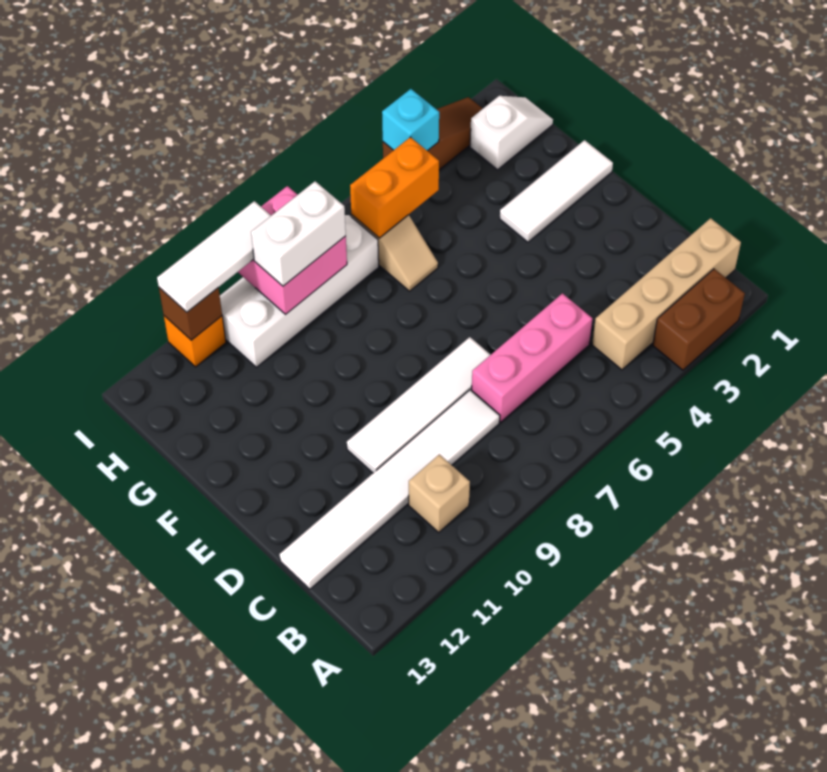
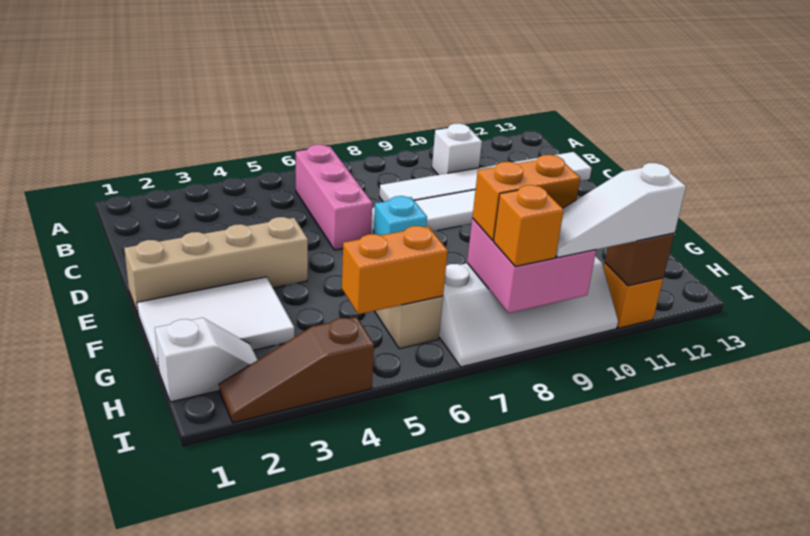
brown brick A2:A3 level 1 -> none
tan brick B1:B4 level 1 -> tan brick E1:E4 level 1
tan brick B10 level 1 -> white brick B10 level 1
pink brick C5:C7 level 1 -> pink brick B6:D6 level 1
white tile F1:F3 level 1 -> white tile F1:G3 level 1
white slope H1:H2 level 1 top 2 -> white slope H1:H2 level 1 top 1
white brick H8:H9 level 3 -> orange brick H8:H9 level 3
cyan brick I4 level 2 -> cyan brick E7 level 1
none -> orange brick I8 level 3
white tile I9:I11 level 3 -> white slope I9:I11 level 3 top 11

